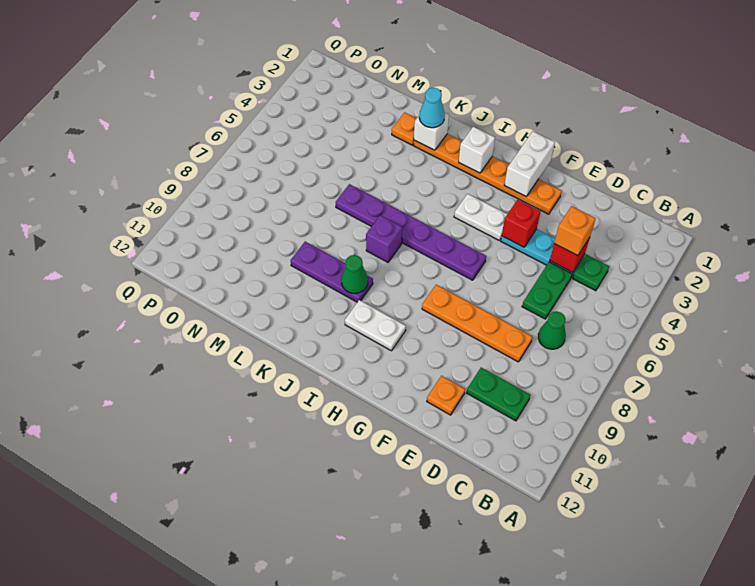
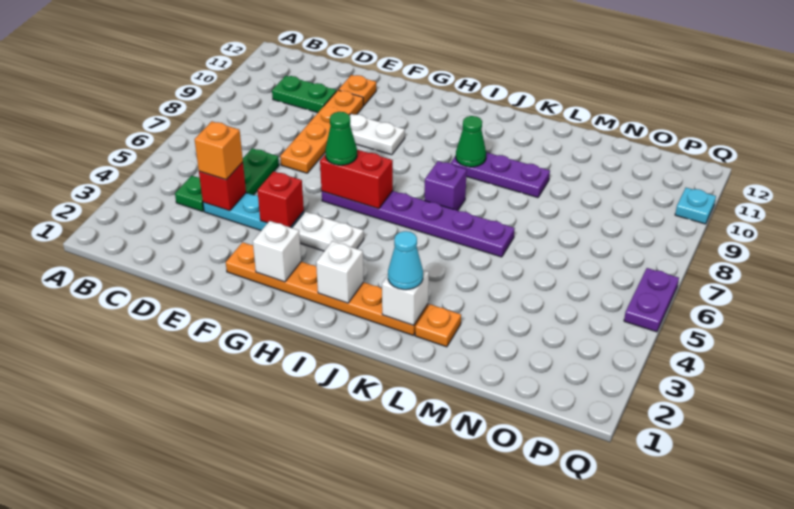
green cone C7 level 1 -> green cone G6 level 3
orange plate D8:G8 level 1 -> orange plate E7:E10 level 1
white brick G1:G2 level 2 -> white brick G2 level 2
none -> red brick G6:H6 level 2
white plate H10:I10 level 1 -> white plate F9:G9 level 1
none -> purple plate Q5:Q6 level 1
none -> cyan plate Q10 level 1

